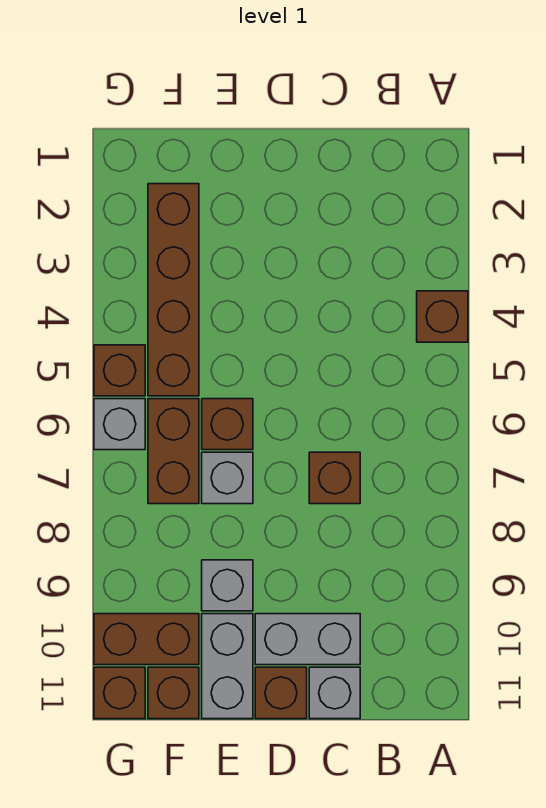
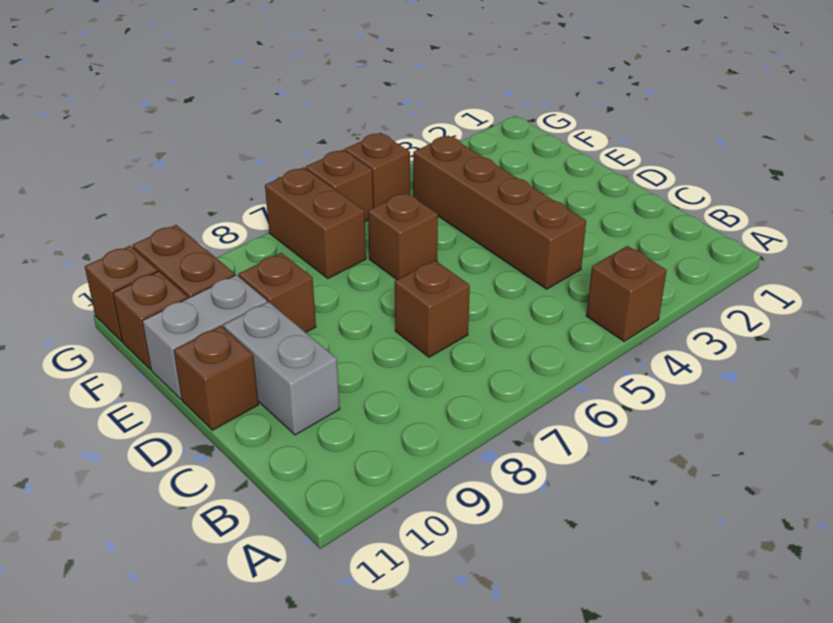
grey brick C11 level 1 -> none
grey brick E7 level 1 -> none
grey brick E9 level 1 -> brown brick E9 level 1
brown brick F2:F5 level 1 -> brown brick C4:F4 level 1
brown brick F6:F7 level 1 -> brown brick F7:G7 level 1
grey brick G6 level 1 -> brown brick G6 level 1

